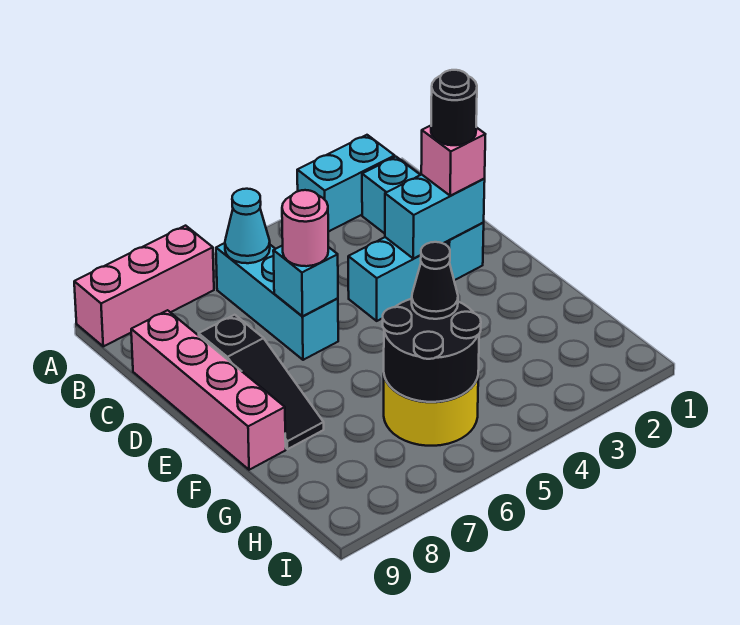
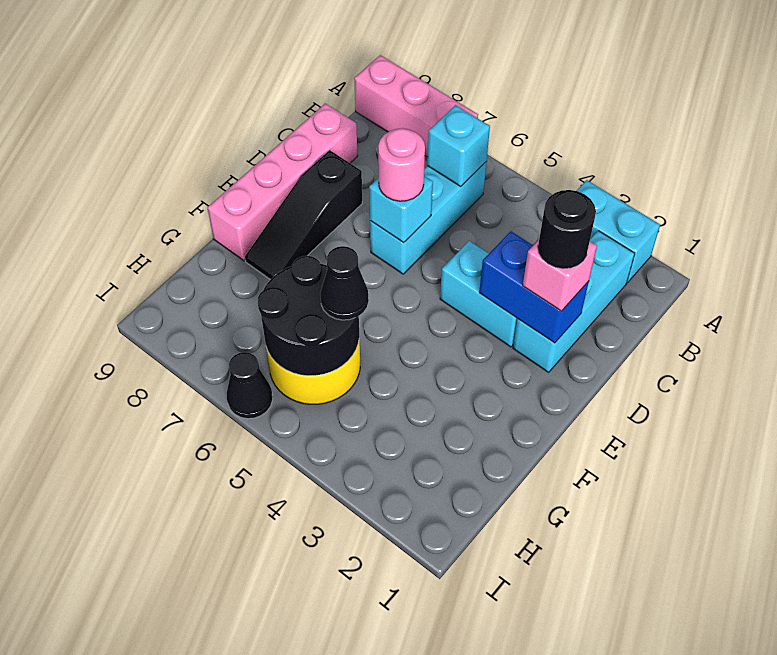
cyan cone B6 level 2 -> cyan brick B6 level 2
cyan brick D2:D3 level 2 -> blue brick D2:D3 level 2
none -> black cone I6 level 1

